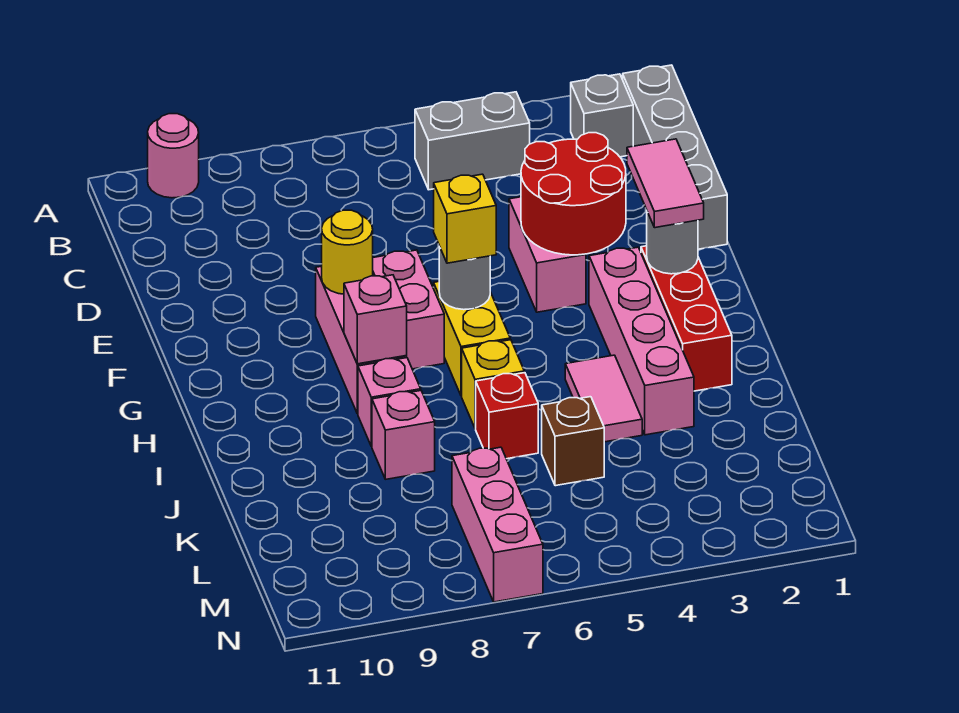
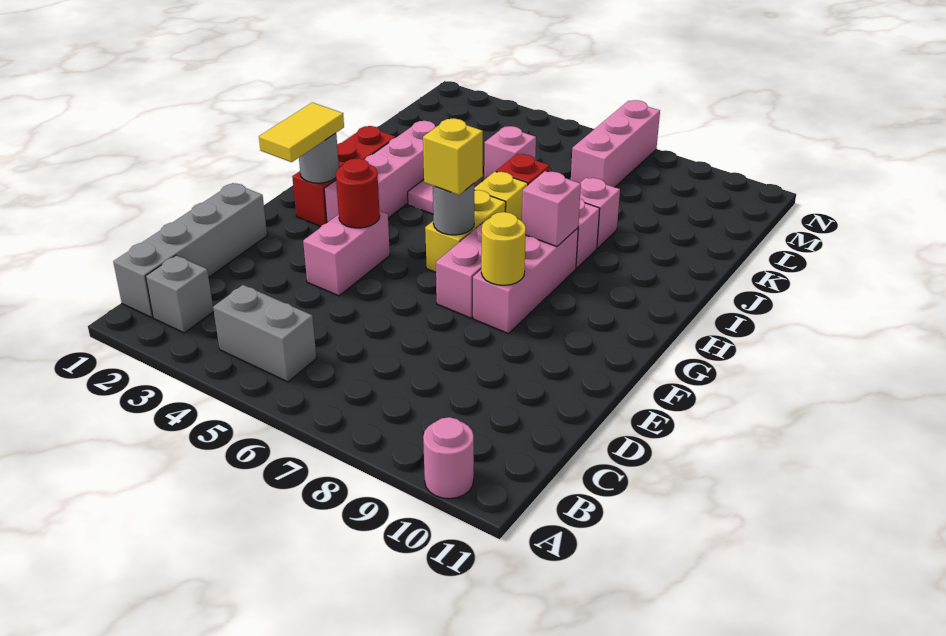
red round brick E3:F4 level 2 -> red round brick F4 level 2
pink tile F2:G2 level 3 -> yellow tile F2:G2 level 3
brown brick K5 level 1 -> pink brick K5 level 1

